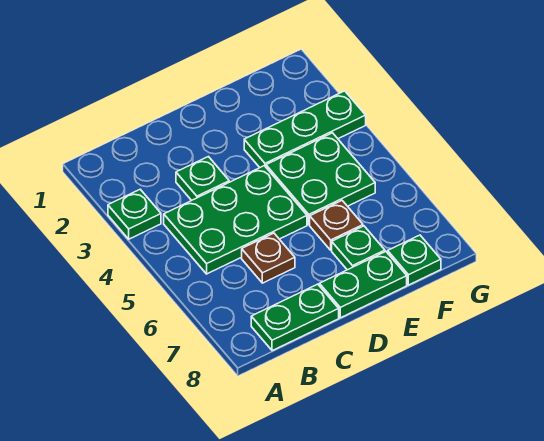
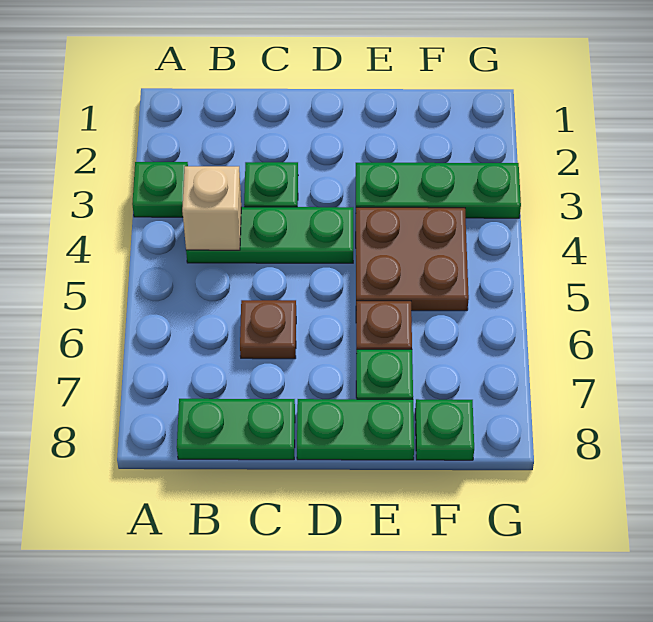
green plate B4:D5 level 1 -> green plate B4:D4 level 1
none -> tan brick B4 level 2
green plate E4:F5 level 1 -> brown plate E4:F5 level 1

